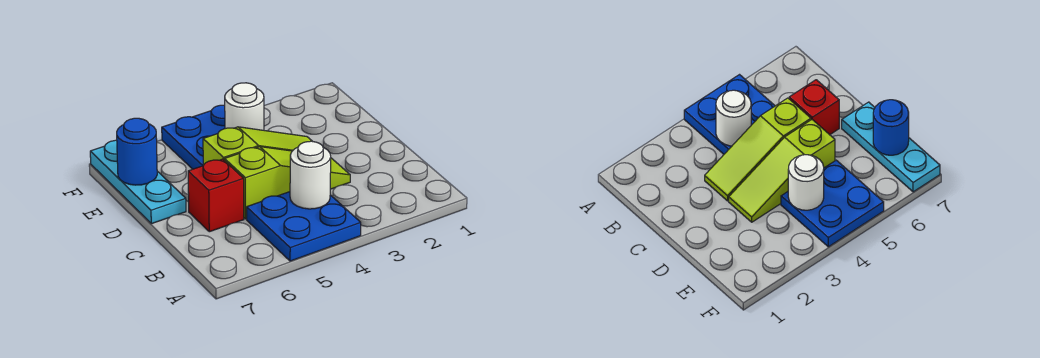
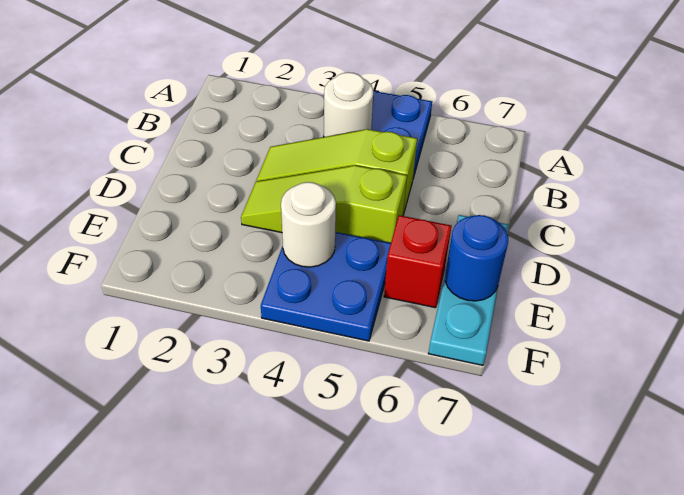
red brick C6 level 1 -> red brick E6 level 1

